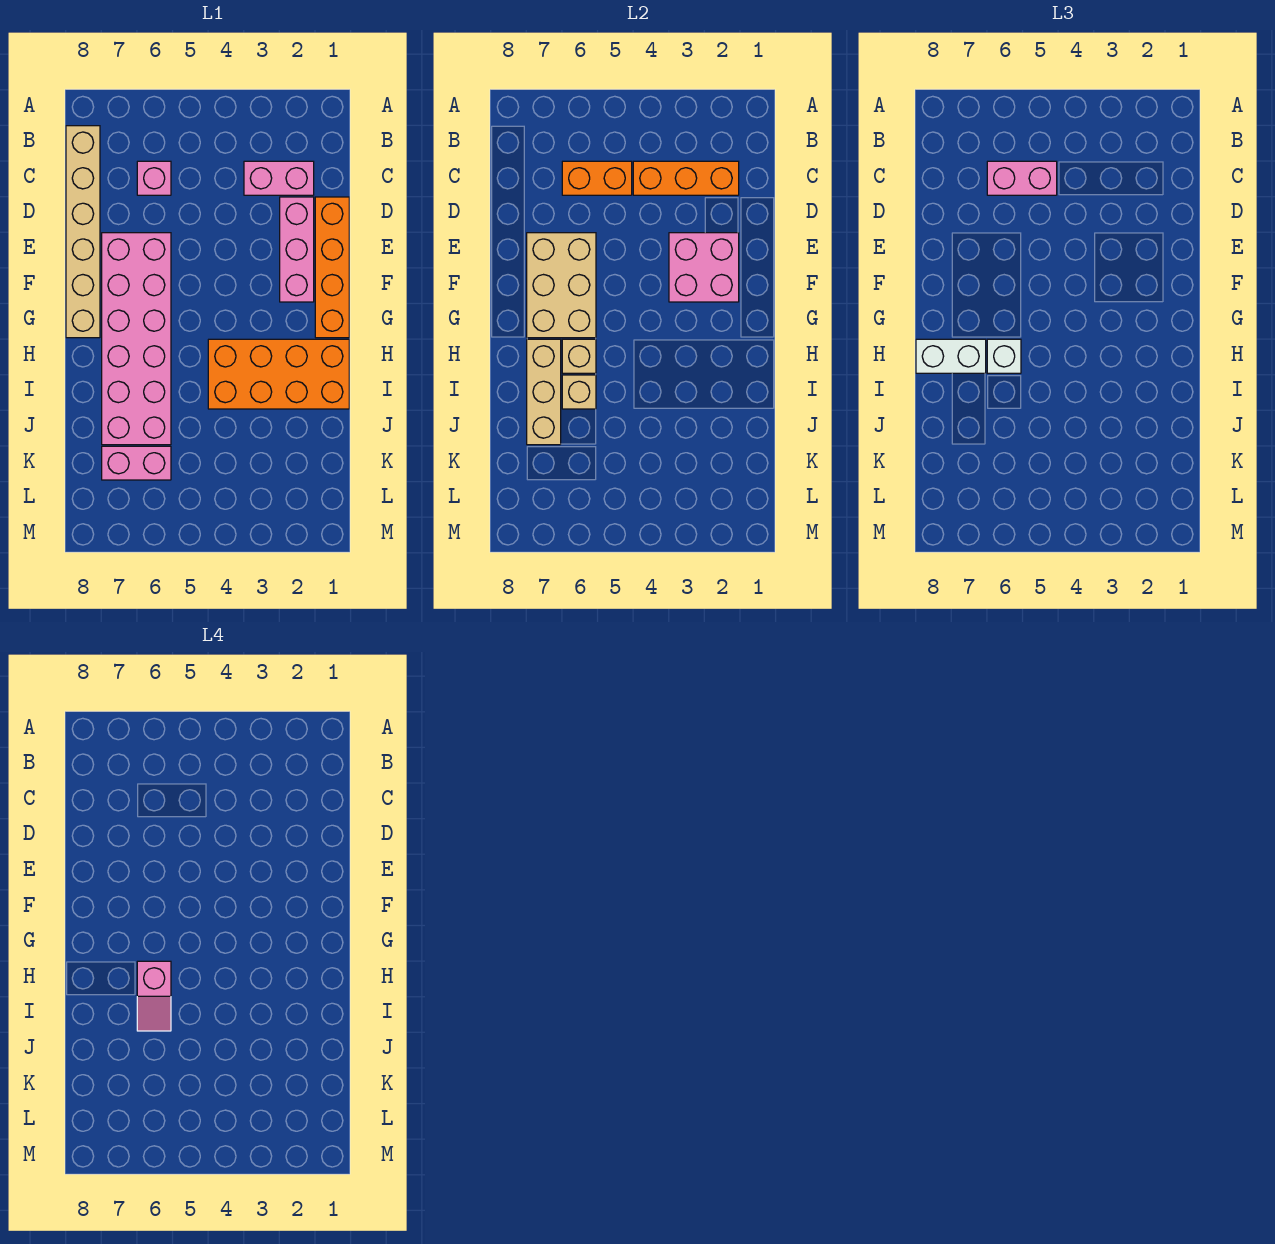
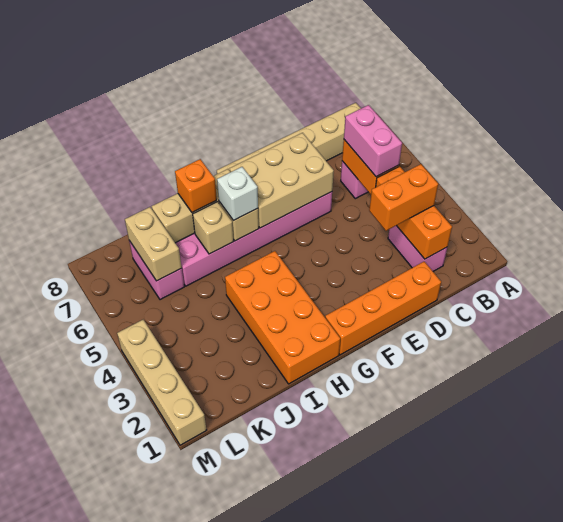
none -> orange brick C3:D3 level 3
pink brick D2:F2 level 1 -> none
pink brick E2:F3 level 2 -> none
pink slope H6:I6 level 4 top H -> none
white brick H7:H8 level 3 -> none
none -> orange brick I7 level 3
none -> tan brick K6:K7 level 2
none -> tan brick M1:M4 level 1

